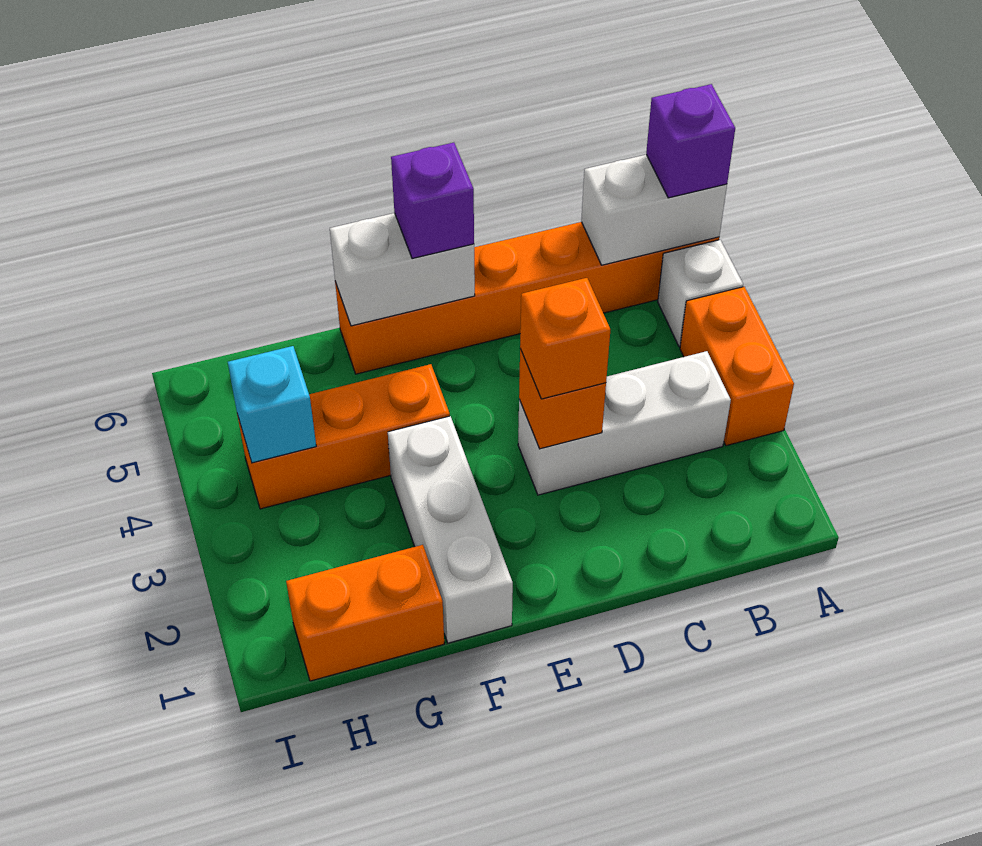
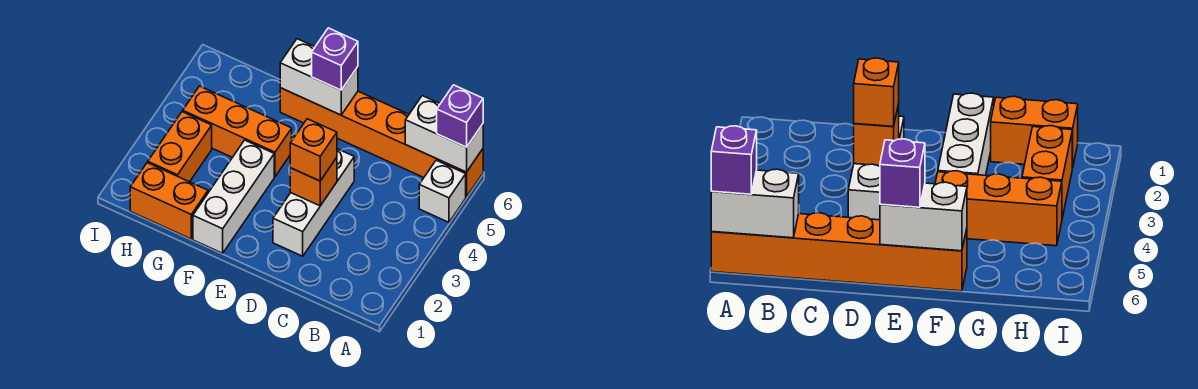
orange brick A3:A4 level 1 -> orange brick H2:H3 level 1
white brick B3:D3 level 1 -> white brick D2:D4 level 1
cyan brick H4 level 2 -> none

